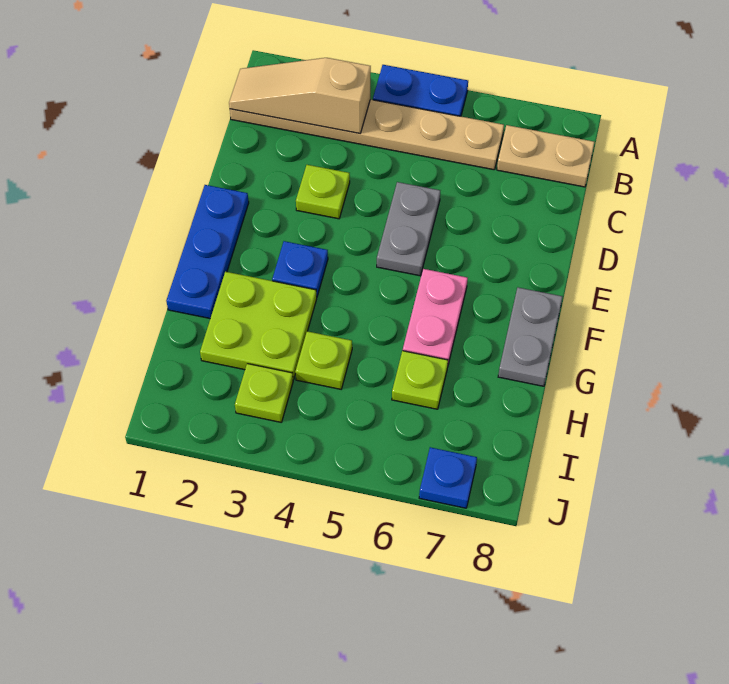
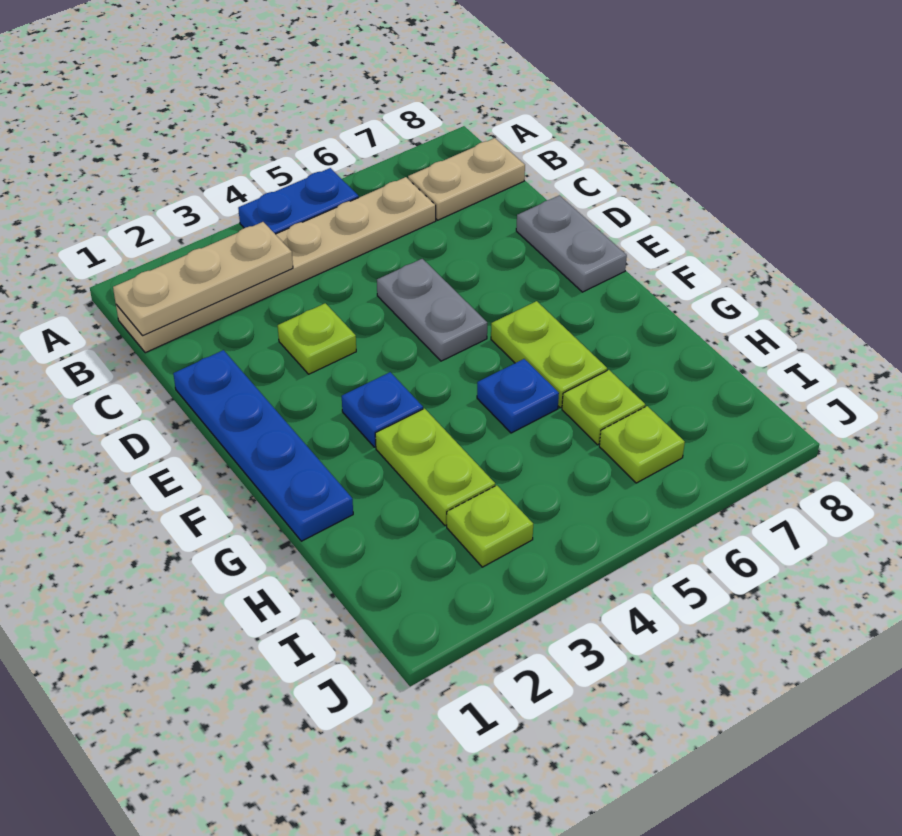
tan slope B1:B3 level 2 top 3 -> tan plate B1:B3 level 2
blue plate E1:G1 level 1 -> blue plate D1:G1 level 1
pink plate F6:G6 level 1 -> lime plate F6:G6 level 1
grey plate F8:G8 level 1 -> grey plate D8:E8 level 1
lime plate G2:H3 level 1 -> lime plate G3:H3 level 1
lime plate H4 level 1 -> lime plate I6 level 1
blue plate J7 level 1 -> blue plate G5 level 1

